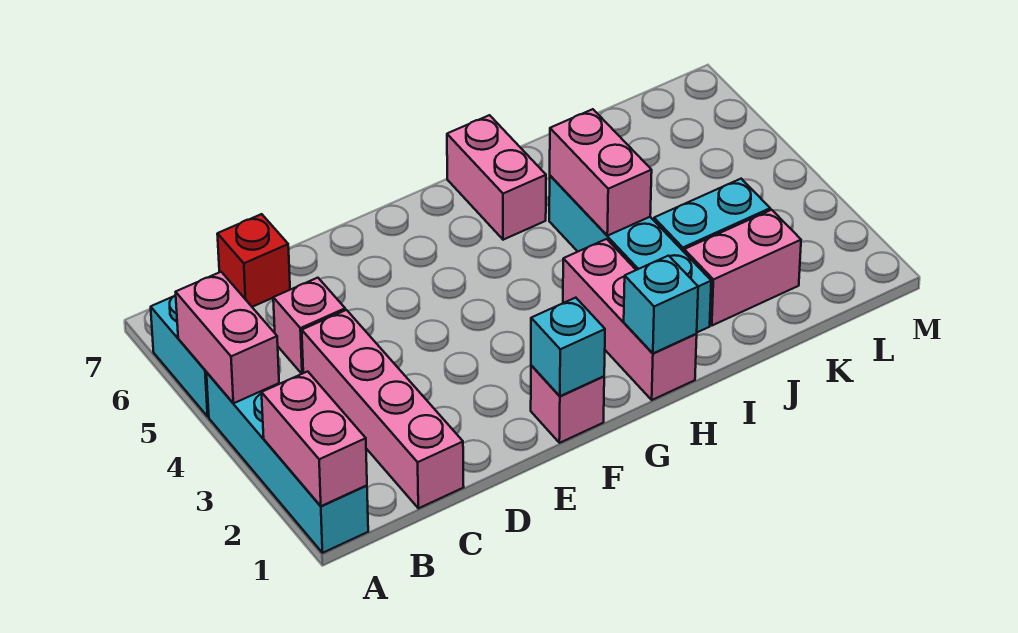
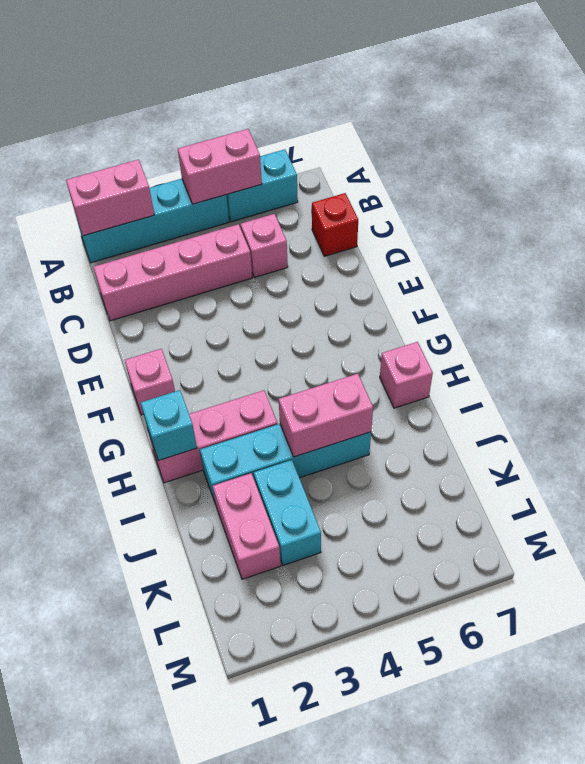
cyan brick F1 level 2 -> none
pink brick H6:H7 level 1 -> pink brick H7 level 1

